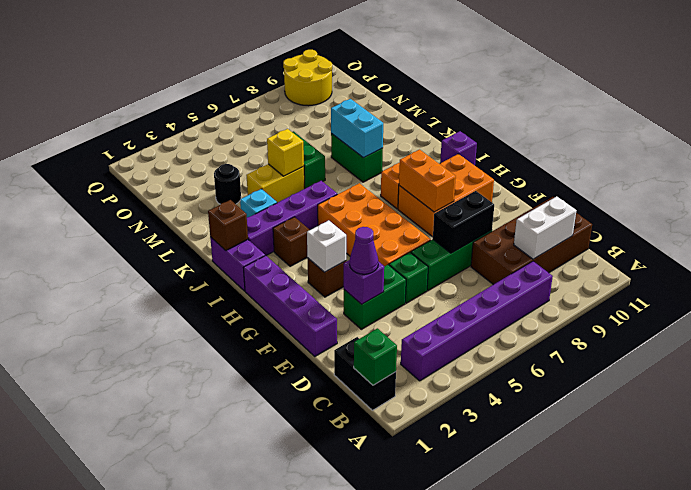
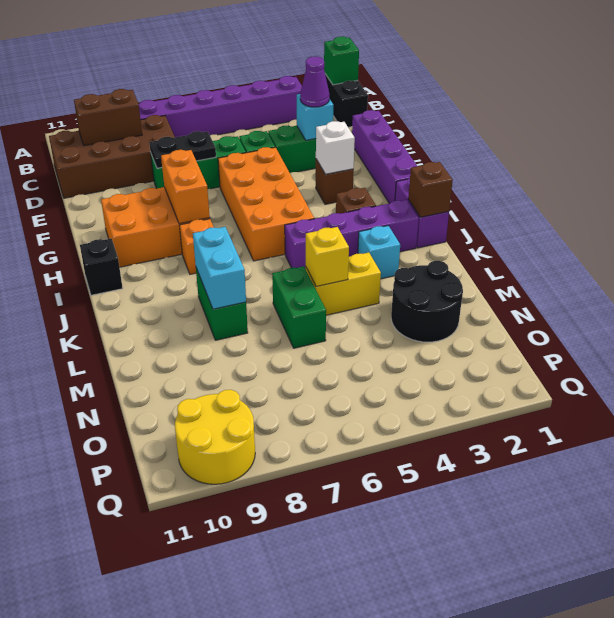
white brick C9:C10 level 2 -> brown brick C9:C10 level 2
purple brick E3 level 2 -> cyan brick E3 level 2
black brick E7:E8 level 2 -> black plate E7:E8 level 2
purple brick I11 level 1 -> black brick I11 level 1
black round brick M3 level 1 -> black round brick M2:N3 level 1

